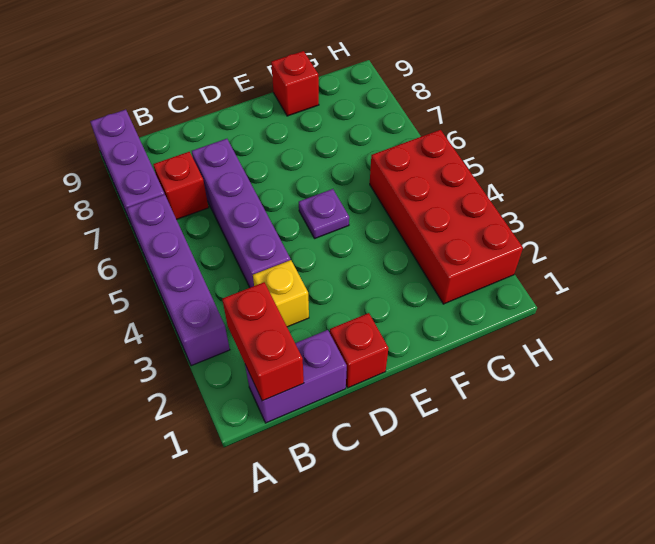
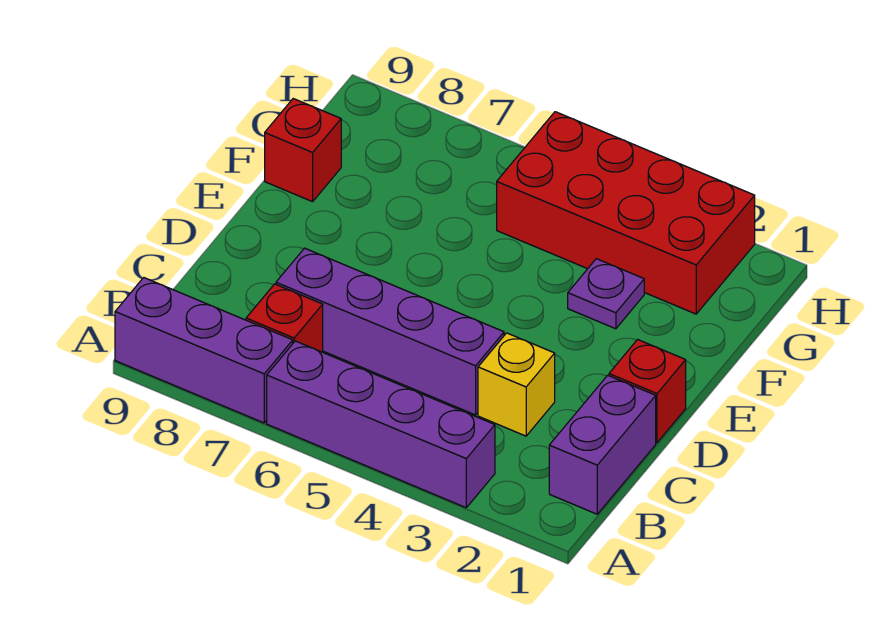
red brick B1:B2 level 2 -> none
purple plate E5 level 1 -> purple plate F3 level 1

